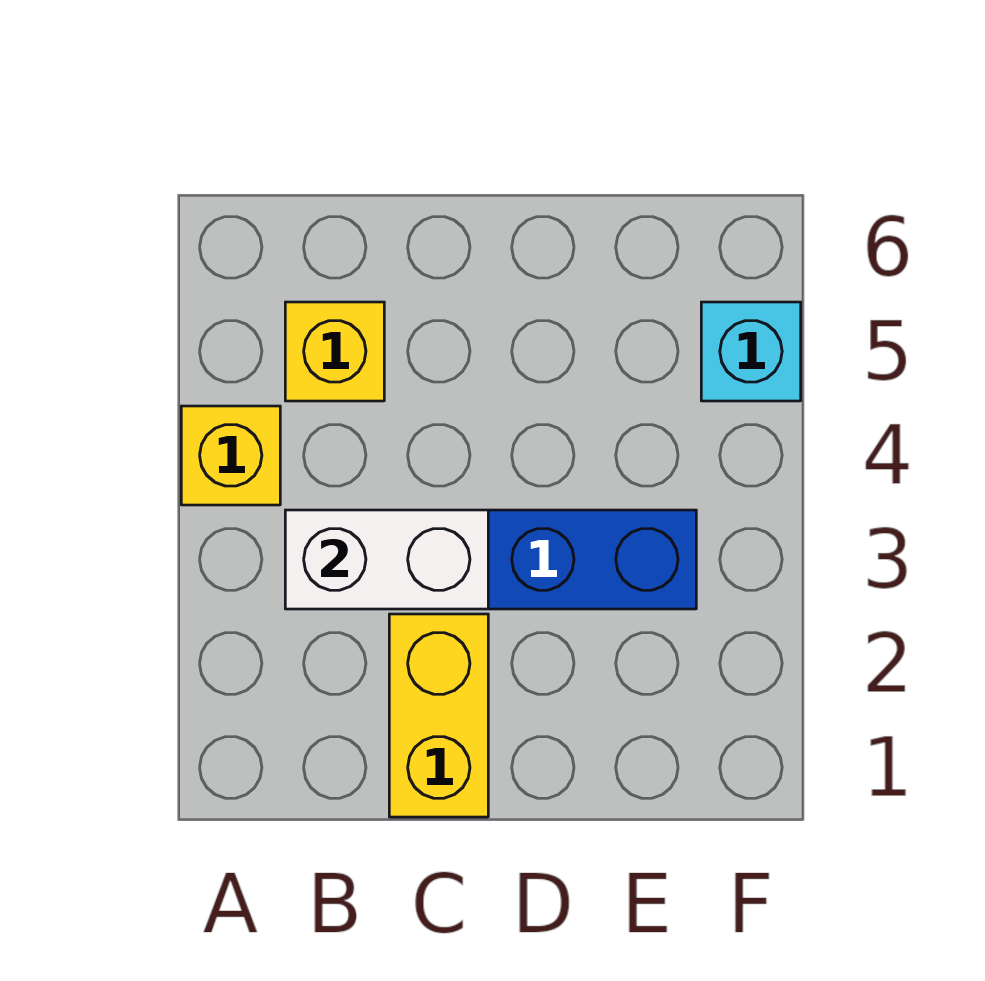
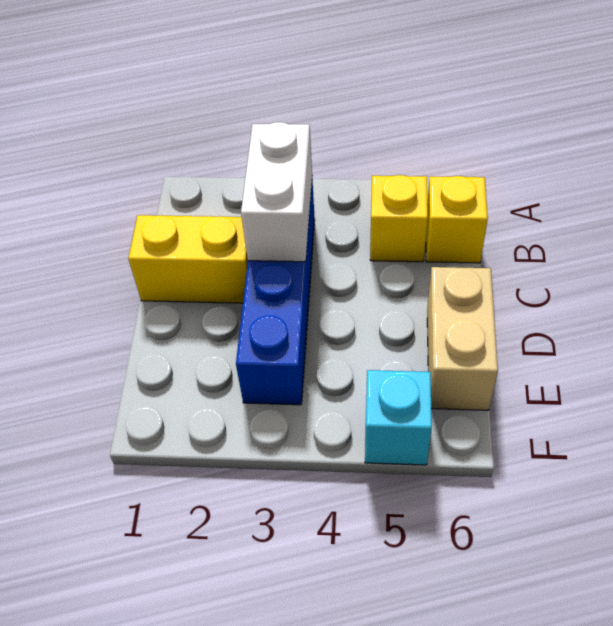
yellow brick A4 level 1 -> yellow brick B6 level 1
none -> tan brick D6:E6 level 1

